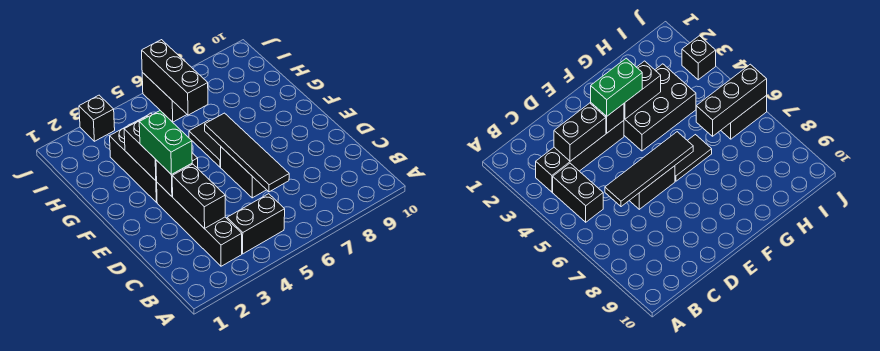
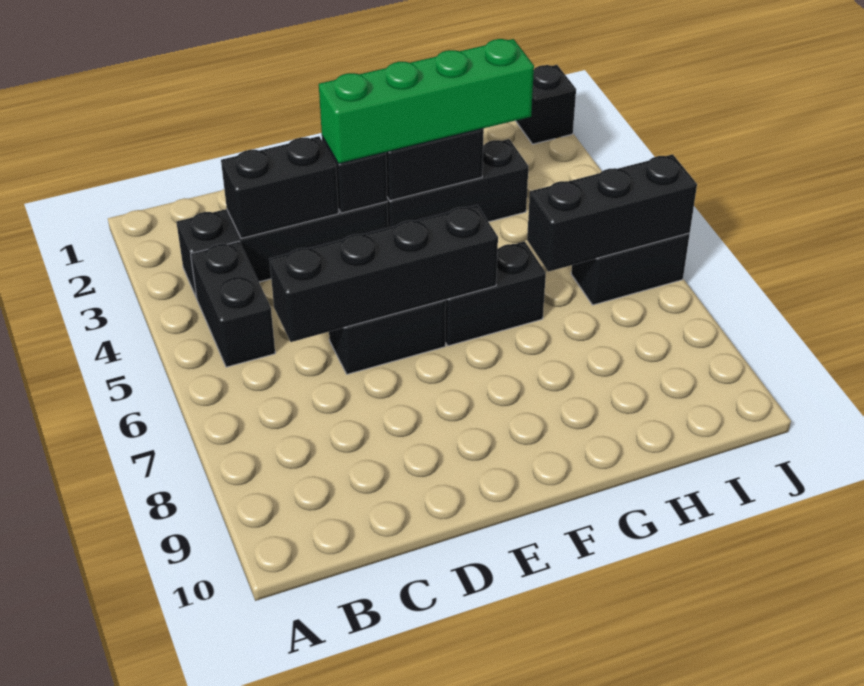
black tile C6:F6 level 2 -> black brick C6:F6 level 2
green brick E3:F3 level 3 -> green brick E3:H3 level 3
black brick F3:H4 level 1 -> black brick F3:H3 level 1
black tile F6:G6 level 1 -> black brick F6:G6 level 1
black brick J3 level 1 -> black brick J1 level 1

